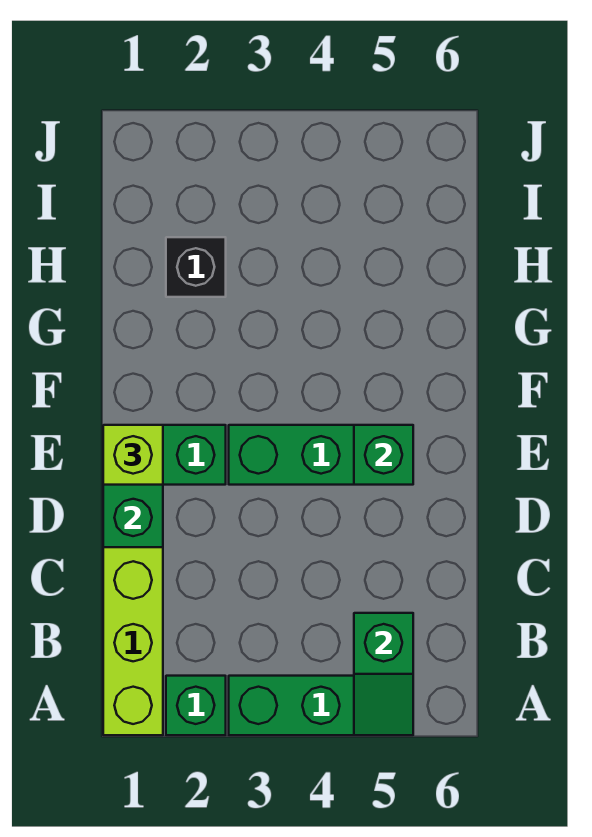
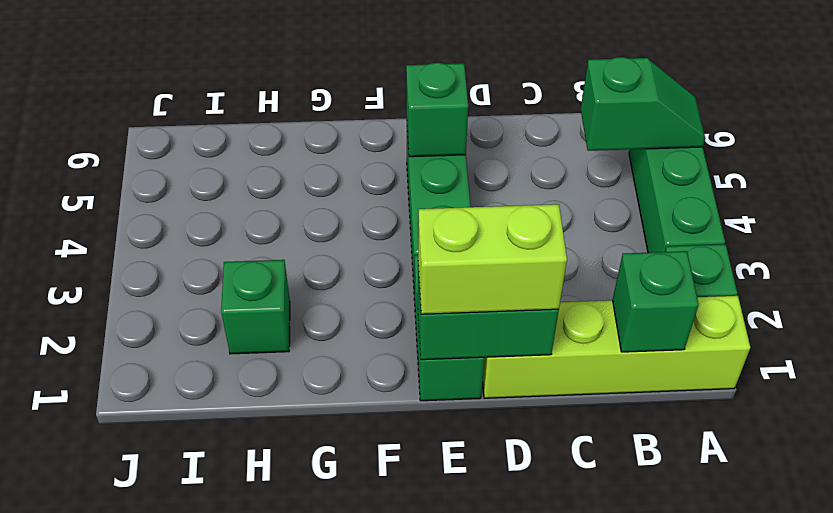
none -> green brick B1 level 2
lime brick E1 level 3 -> lime brick D1:E1 level 3
black brick H2 level 1 -> green brick H2 level 1

